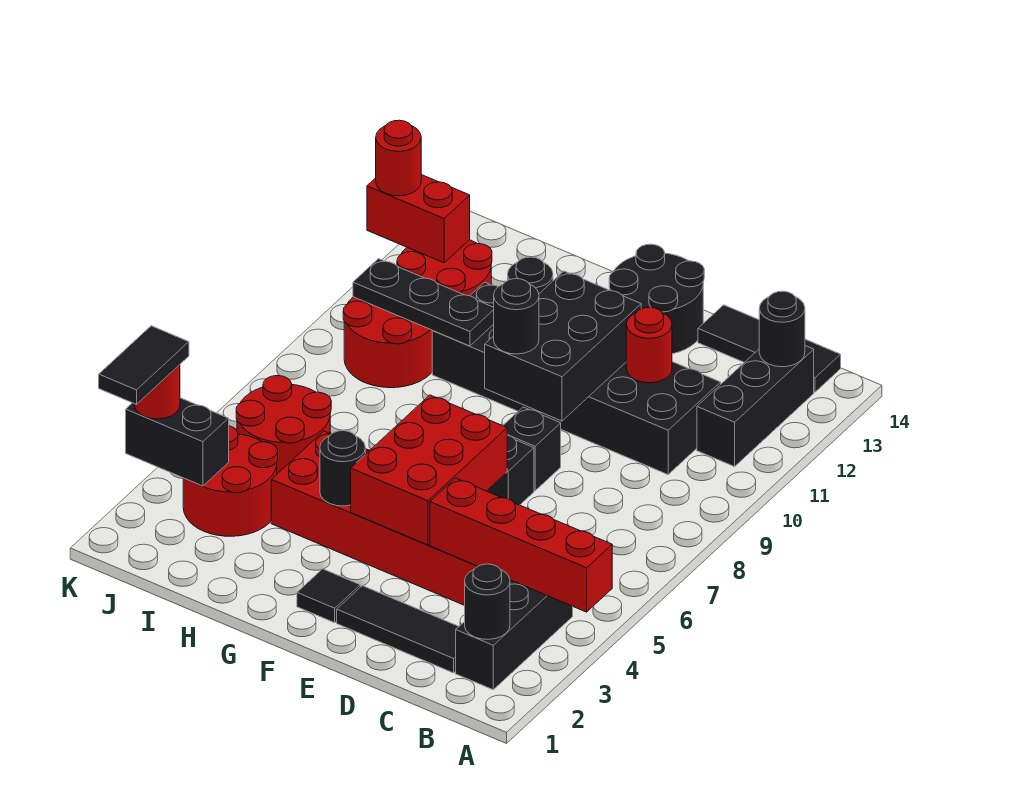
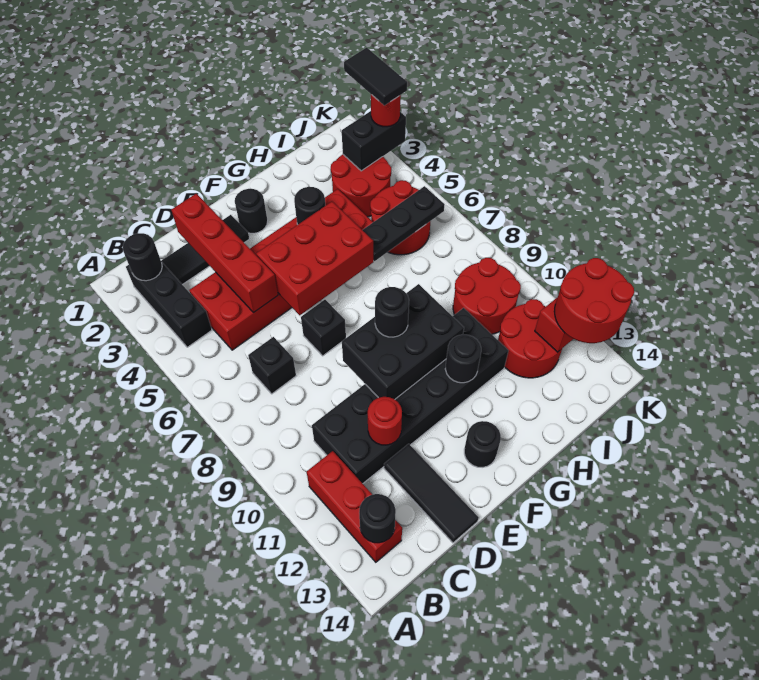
red brick A4:D4 level 2 -> red brick D2:D5 level 2
black brick B11:B13 level 1 -> red brick B11:B13 level 1
black tile B14:D14 level 1 -> black tile D12:D14 level 1
red brick E4:F6 level 2 -> red brick E5:G6 level 2
black brick E8 level 1 -> black brick C7 level 1
black brick E9:F11 level 2 -> black brick E9:G10 level 2
black round brick E13:F14 level 1 -> black round brick F13 level 1
black tile F2 level 1 -> black round brick F2 level 1
black plate H10:J10 level 2 -> black plate H6:J6 level 2
red round brick K12 level 3 -> red round brick J12:K13 level 3

